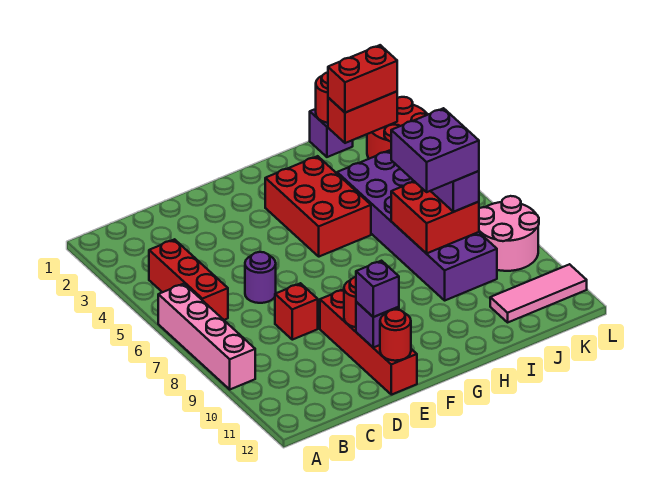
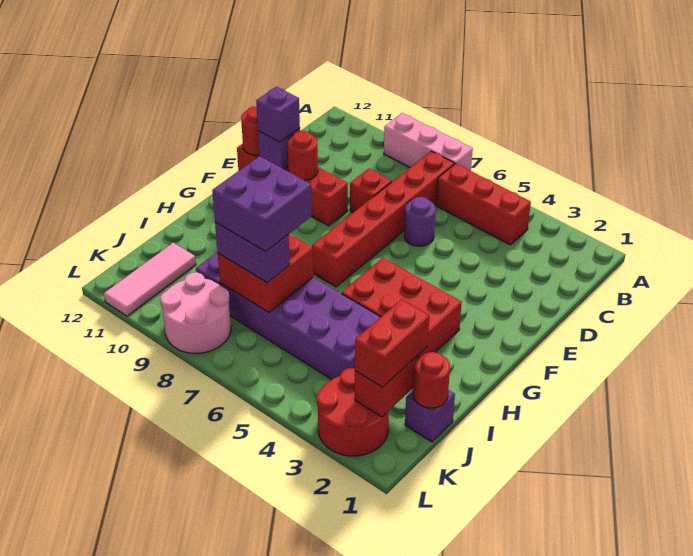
pink brick A6:A9 level 1 -> pink brick A7:A9 level 1
none -> red brick B7:G7 level 1

